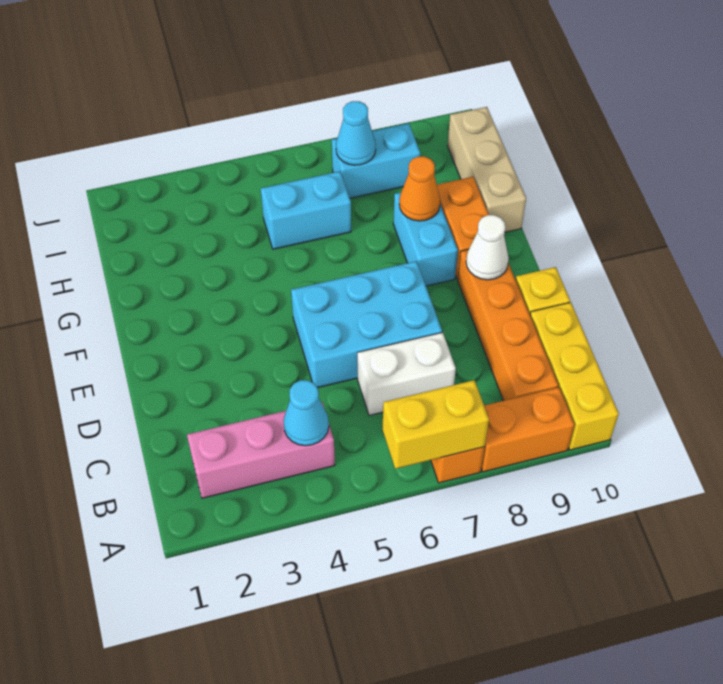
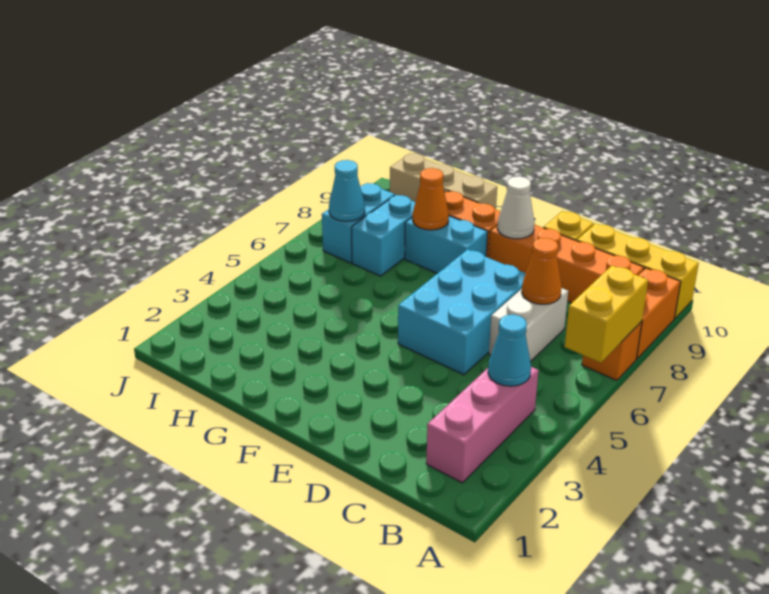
none -> orange cone C7 level 2
cyan brick H5:H6 level 1 -> cyan brick H7:H8 level 1

